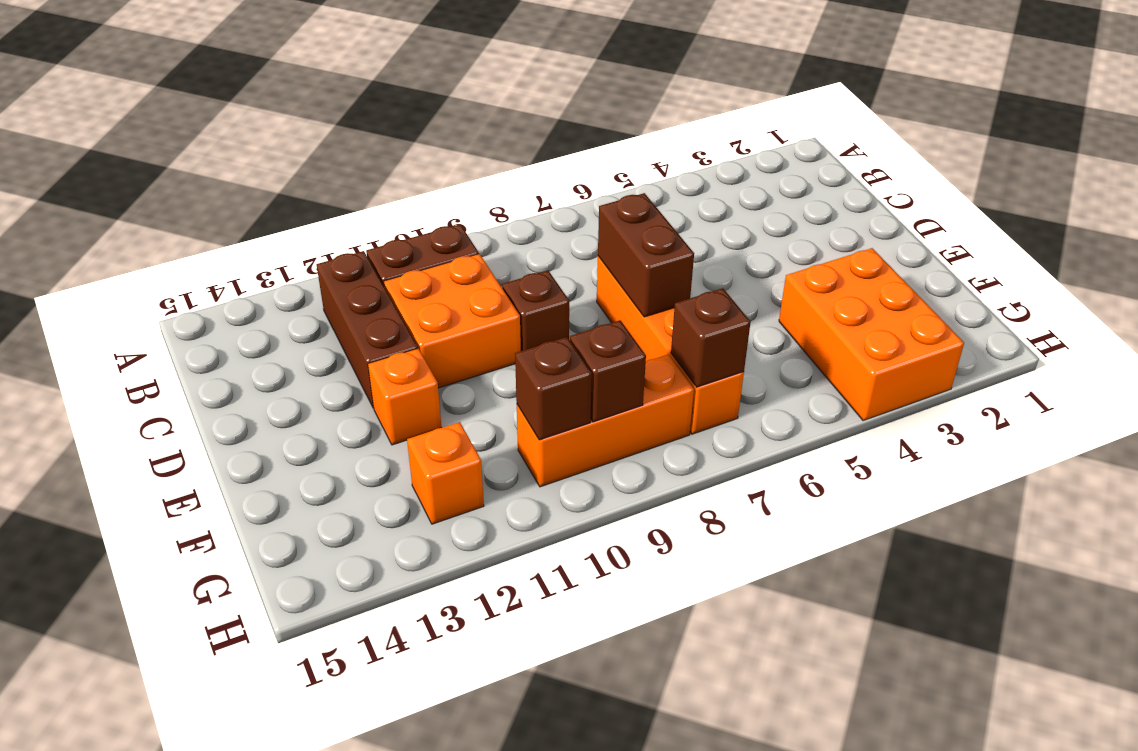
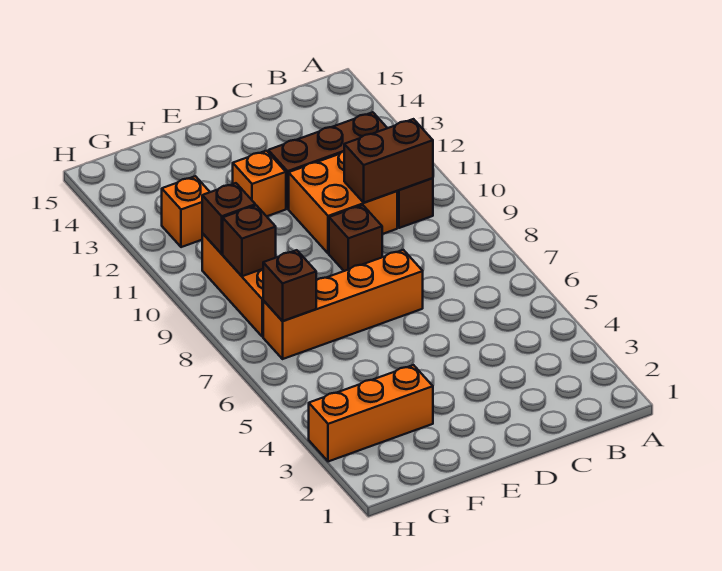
brown brick D7:E7 level 2 -> brown brick B10:C10 level 2
orange brick F3:H4 level 1 -> orange brick F3:H3 level 1

